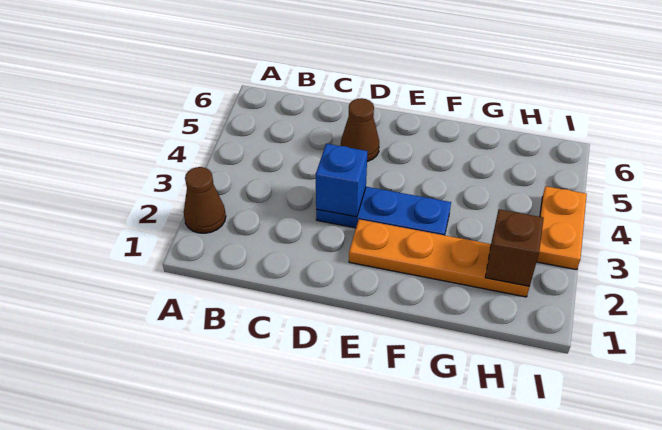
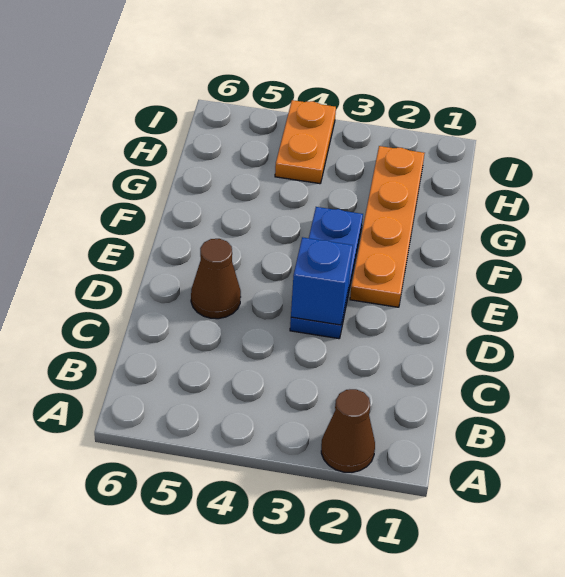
brown brick H2 level 2 -> none
orange plate I3:I4 level 1 -> orange plate H4:I4 level 1

